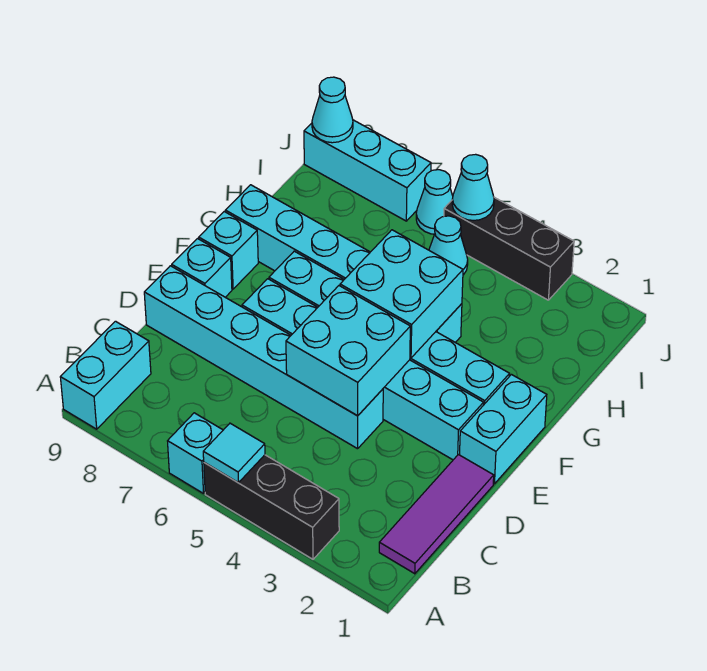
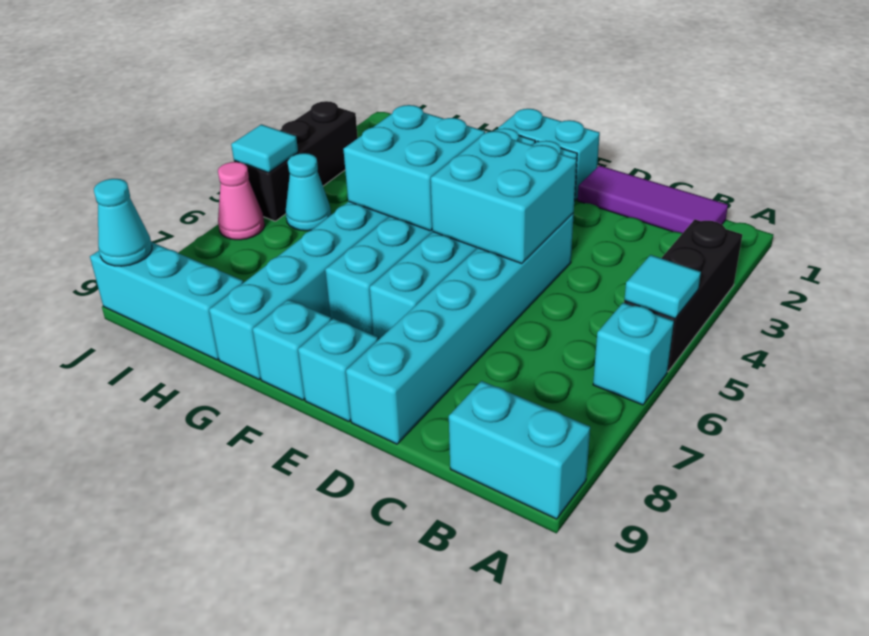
cyan cone J5 level 2 -> cyan tile J5 level 2
cyan cone J6 level 1 -> pink cone J6 level 1
cyan brick J7:J9 level 1 -> cyan brick H9:J9 level 1

